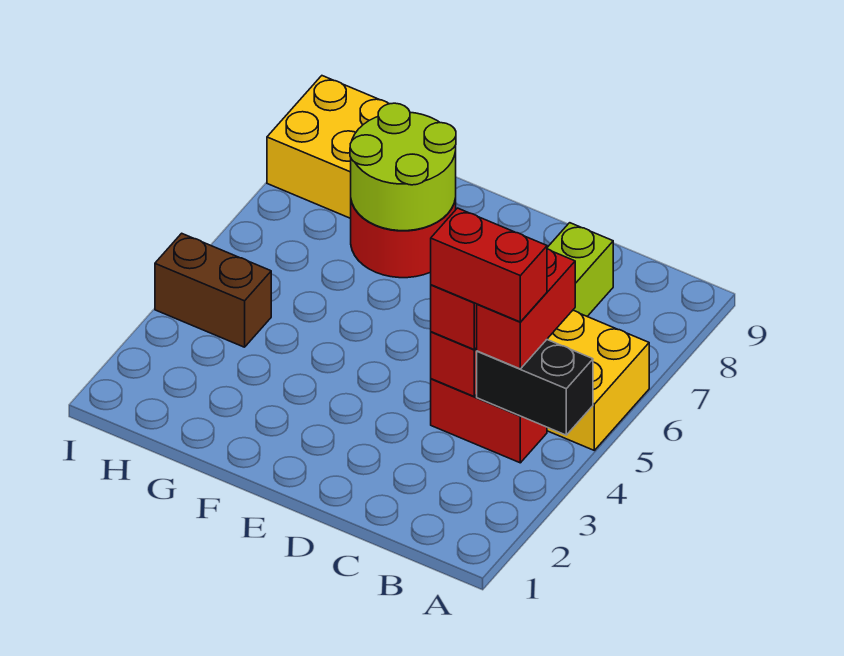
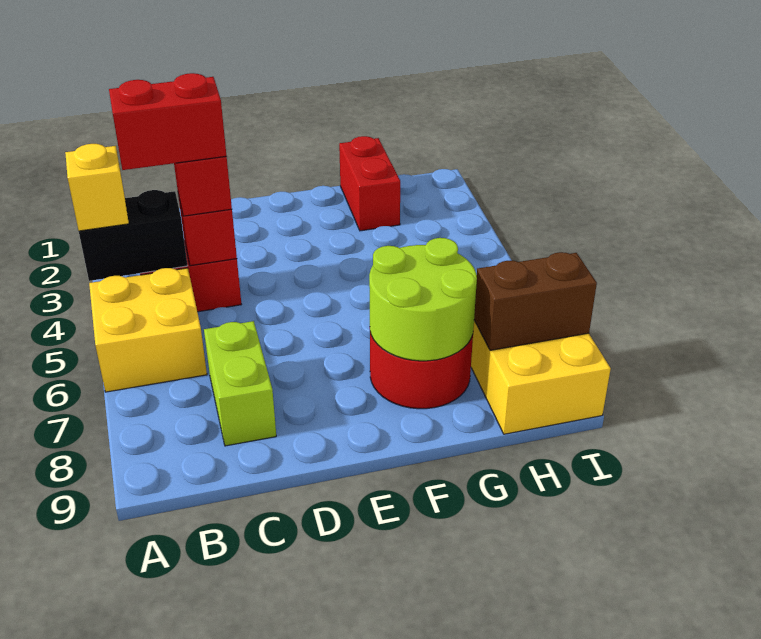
none -> yellow brick A4 level 3
red brick B4:B5 level 3 -> red brick G1:G2 level 1
brown brick H4:I4 level 1 -> brown brick H8:I8 level 2

